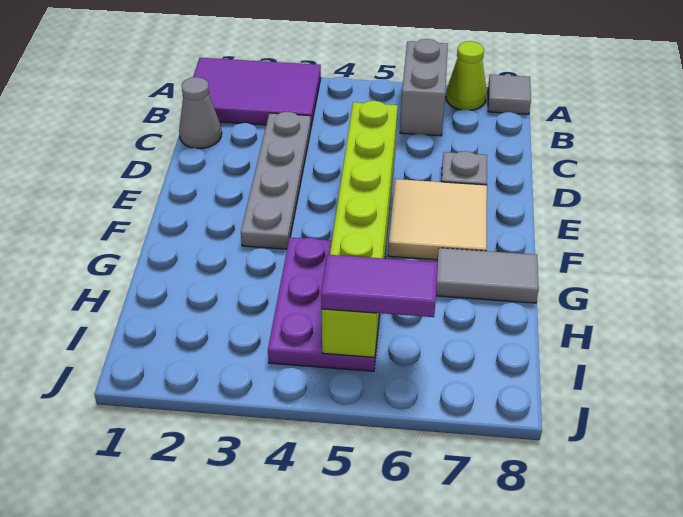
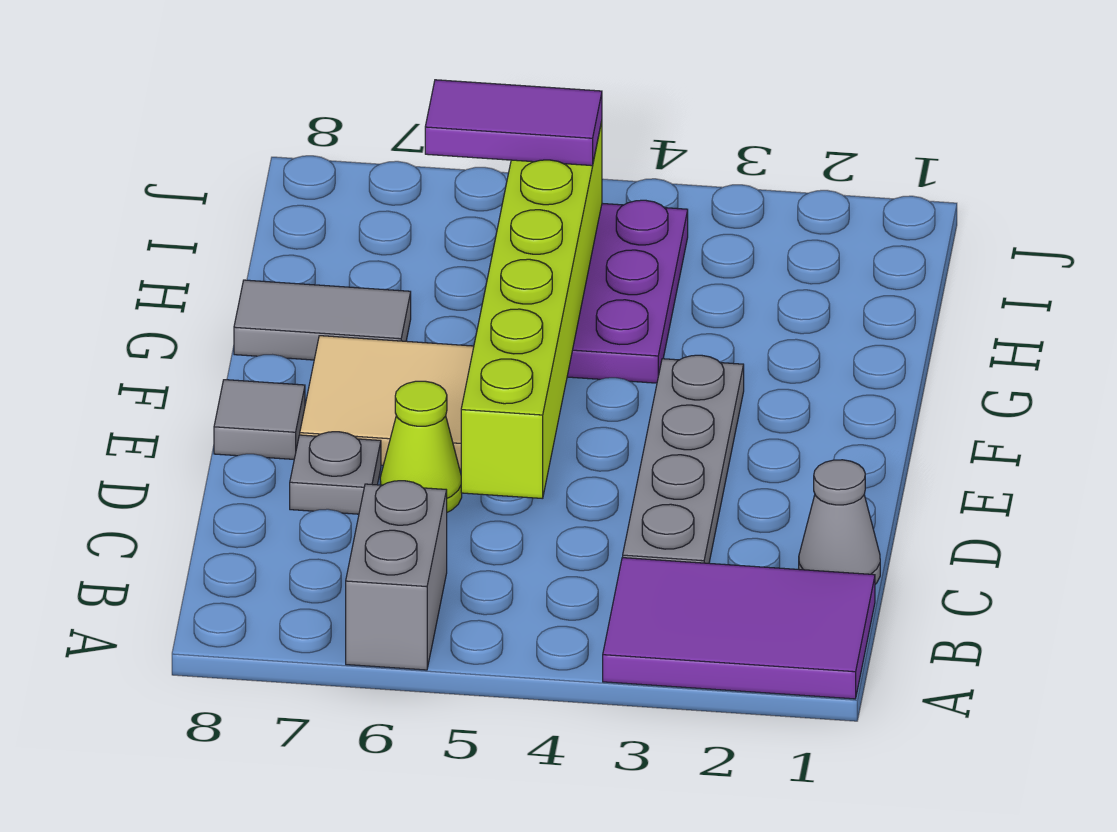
lime cone A7 level 1 -> lime cone D6 level 1
grey tile A8 level 1 -> grey tile E8 level 1

